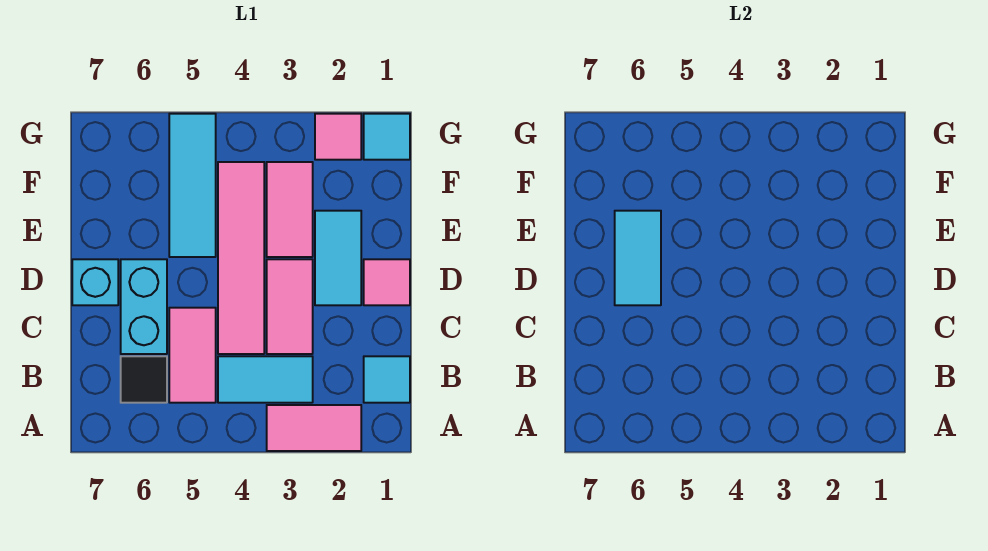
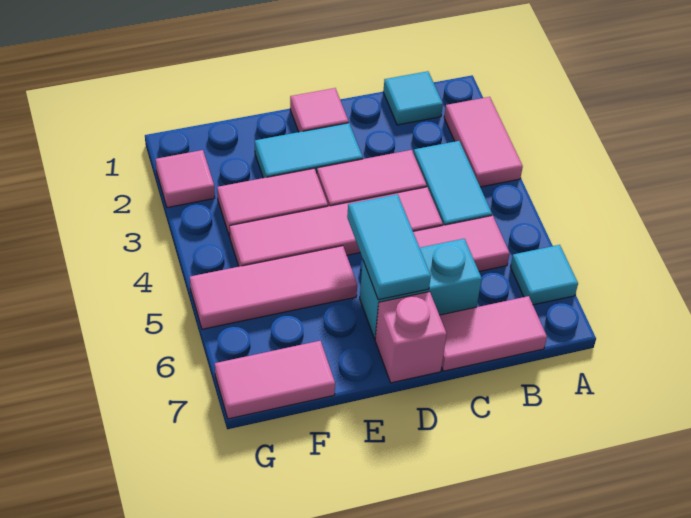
black tile B6 level 1 -> none
none -> pink tile B7:C7 level 1
cyan tile D6:E6 level 2 -> cyan tile D5:D6 level 2
cyan brick D7 level 1 -> pink brick D7 level 1
cyan tile E5:G5 level 1 -> pink tile E5:G5 level 1
none -> pink tile F7:G7 level 1
cyan tile G1 level 1 -> cyan tile A6 level 1

